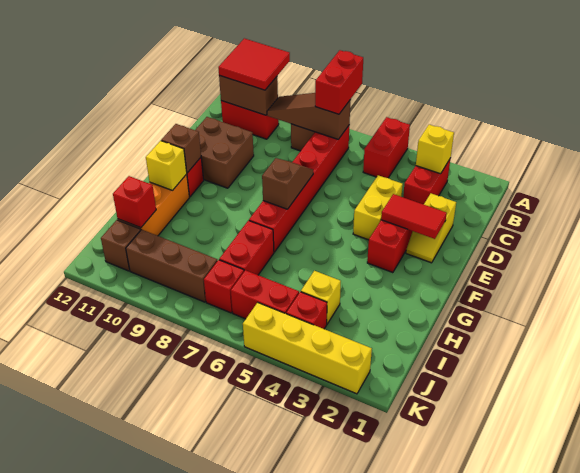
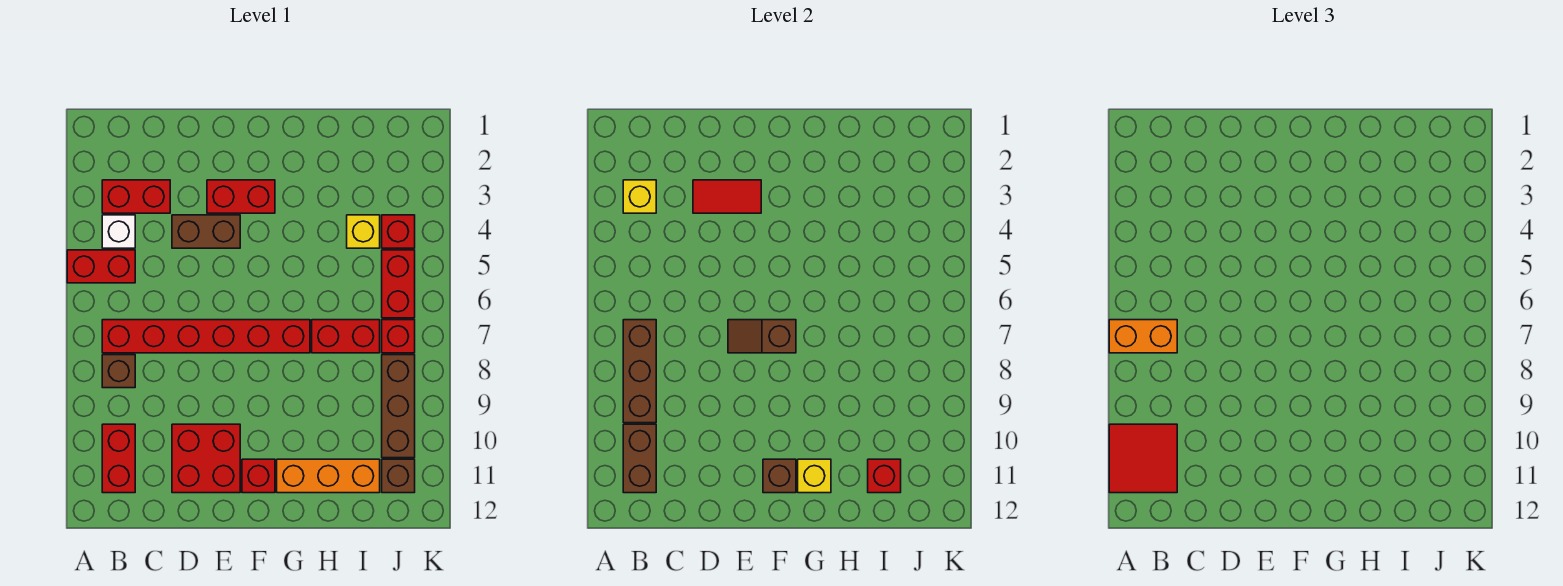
red brick A7:B7 level 3 -> orange brick A7:B7 level 3
none -> white brick B4 level 1
brown slope B7:B9 level 2 top 7 -> brown brick B7:B9 level 2
yellow slope D2:E2 level 1 top D -> none
yellow brick D4:E4 level 1 -> brown brick D4:E4 level 1
brown brick D10:E11 level 1 -> red brick D10:E11 level 1
red tile E2:E3 level 2 -> red tile D3:E3 level 2
yellow brick K2:K5 level 1 -> none

